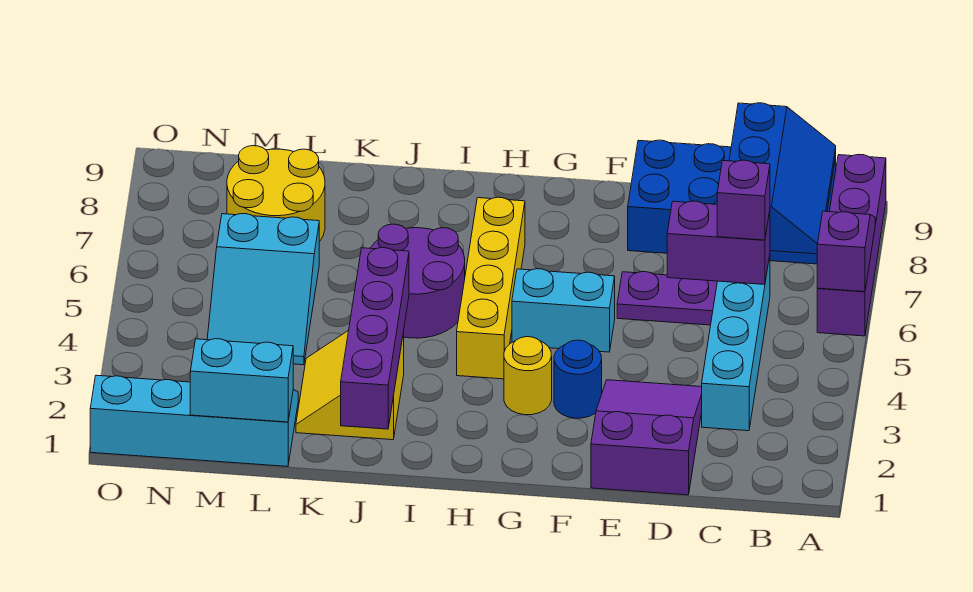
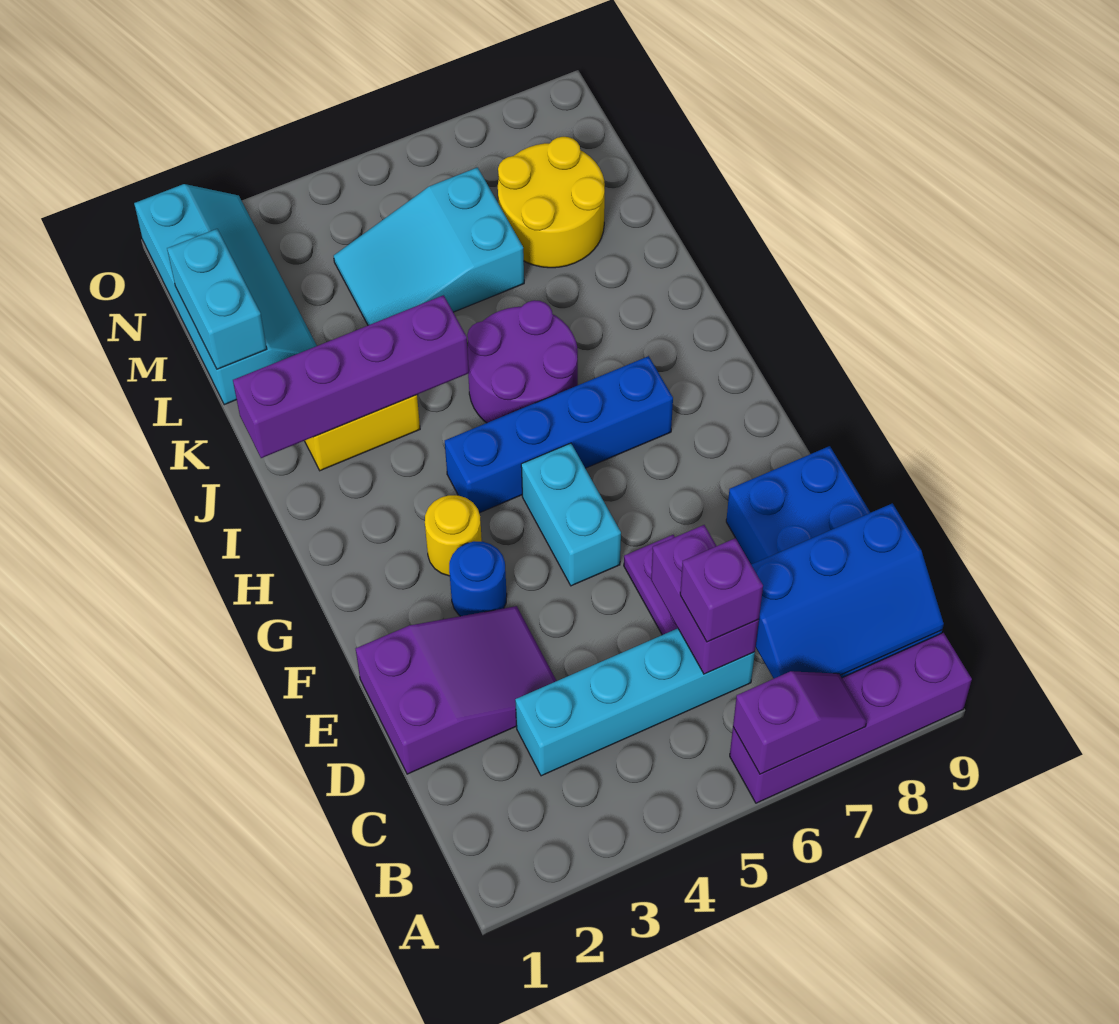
yellow brick H4:H7 level 1 -> blue brick H4:H7 level 1

